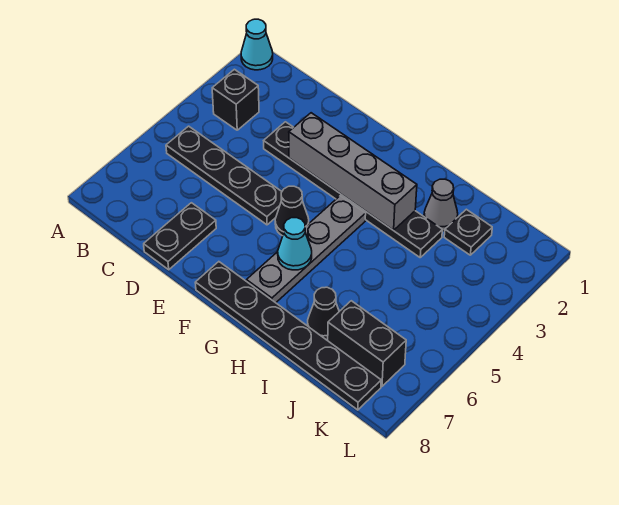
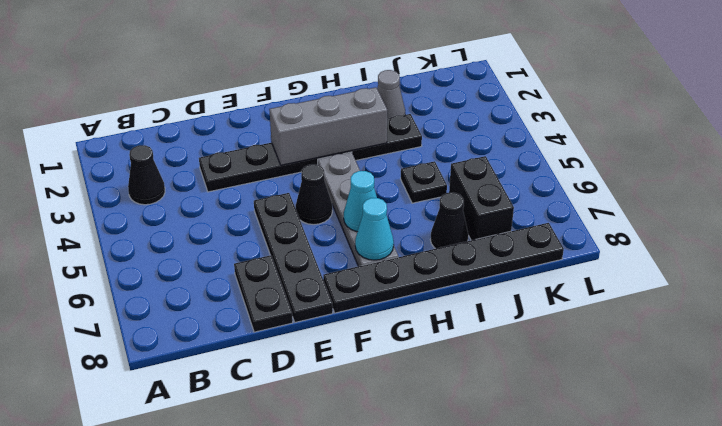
cyan cone A1 level 1 -> cyan cone G7 level 2
black brick B3 level 1 -> black cone B3 level 1
black plate B5:E5 level 1 -> black plate E5:E8 level 1
grey brick E3:H3 level 2 -> grey brick F3:H3 level 2
black plate J2 level 1 -> black plate I5 level 1
black brick J7:K7 level 1 -> black brick J6:J7 level 1

